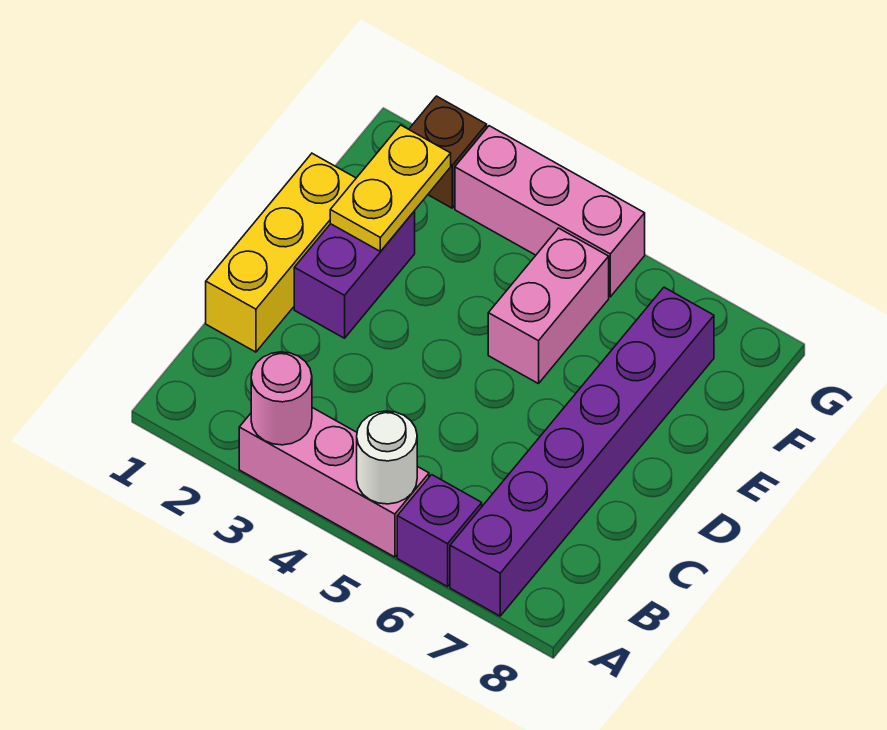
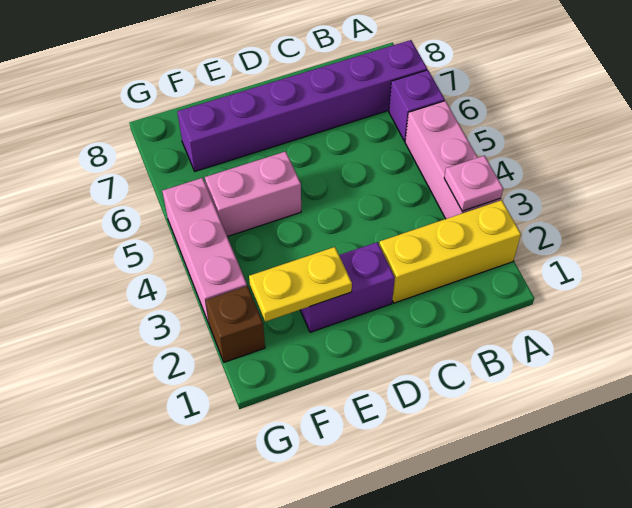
pink round brick A3 level 2 -> pink plate A3 level 2
white round brick A5 level 2 -> none
yellow brick C1:E1 level 1 -> yellow brick A2:C2 level 1

